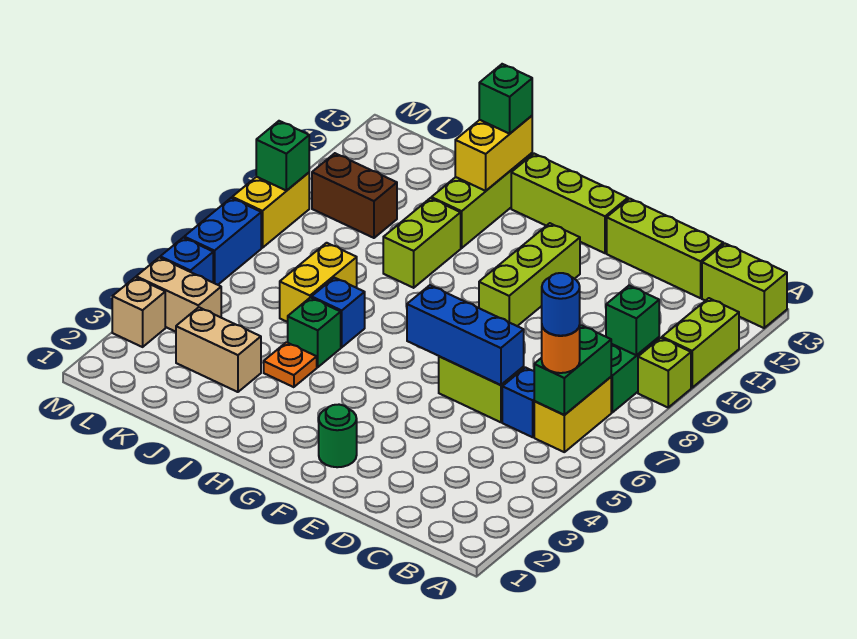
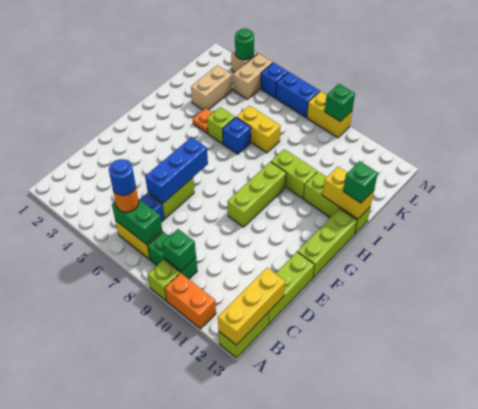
lime brick A10:A11 level 1 -> orange brick A10:A11 level 1
none -> yellow brick A13:C13 level 2
green round brick F2 level 1 -> green round brick M3 level 2
lime brick F9:F11 level 1 -> lime brick F9:H9 level 1
green brick I5 level 1 -> lime brick I5 level 1
brown brick K10:L10 level 1 -> none

